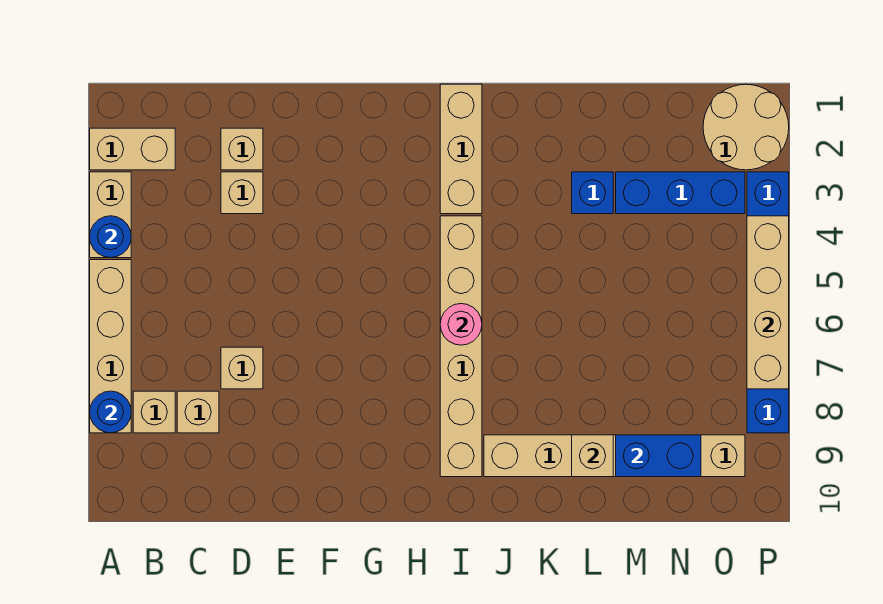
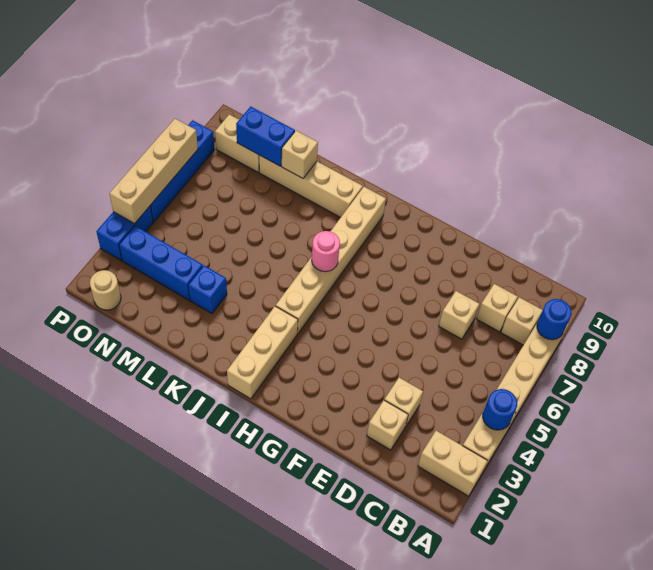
tan round brick O1:P2 level 1 -> tan round brick O1 level 1

